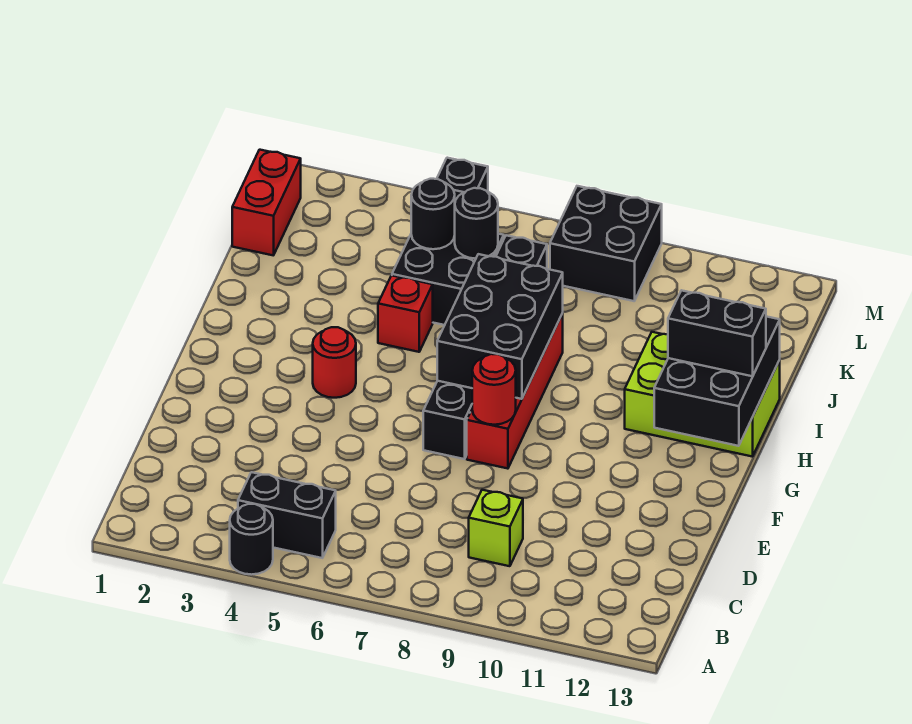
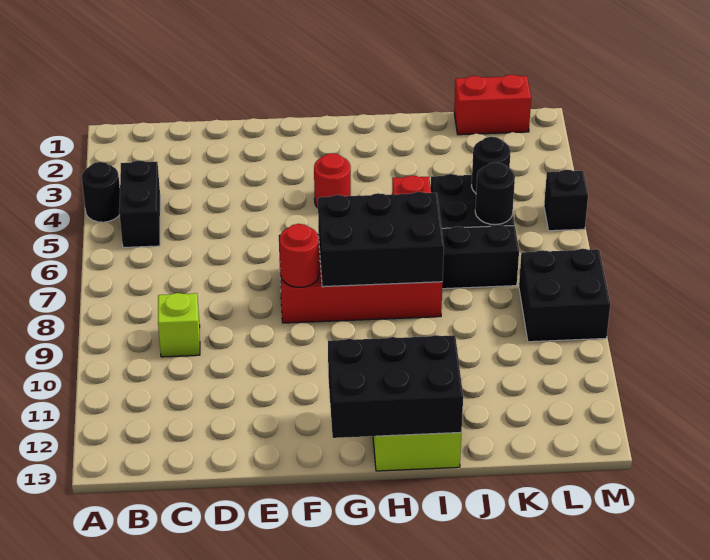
black brick H12:H13 level 3 -> none

